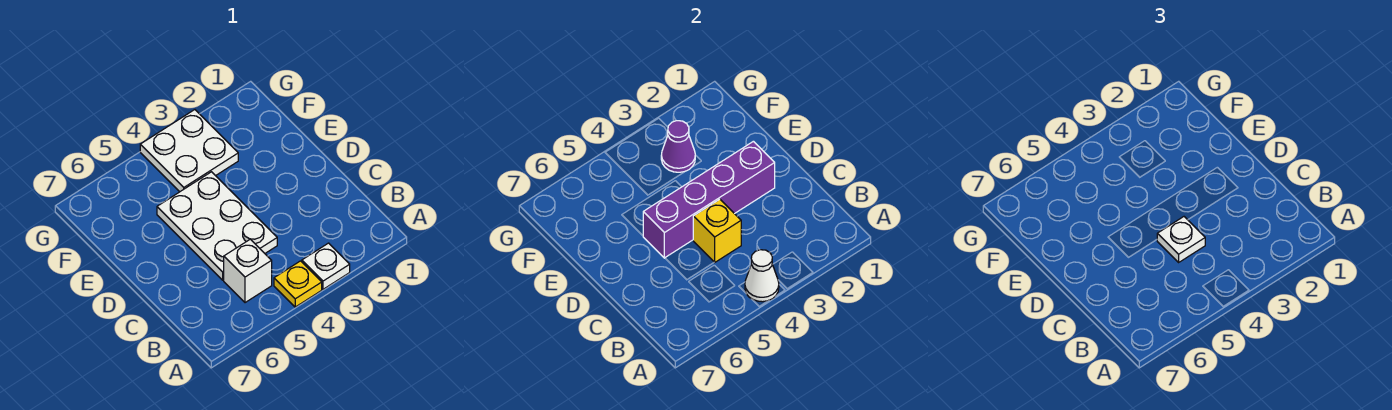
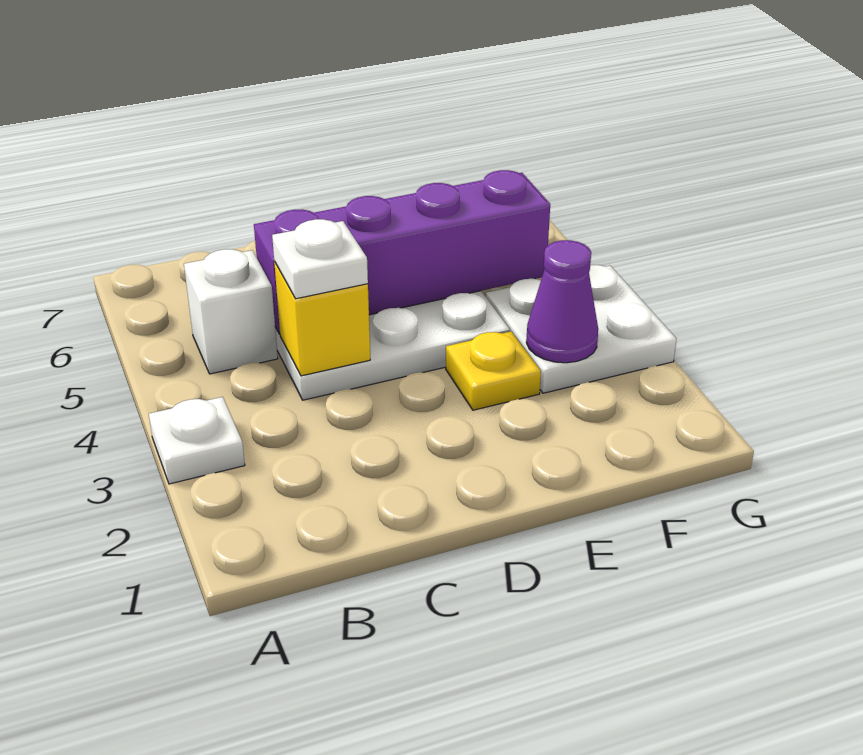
yellow plate A4 level 1 -> yellow plate E3 level 1
white cone A4 level 2 -> none
purple brick D2:D5 level 2 -> purple brick C5:F5 level 2

